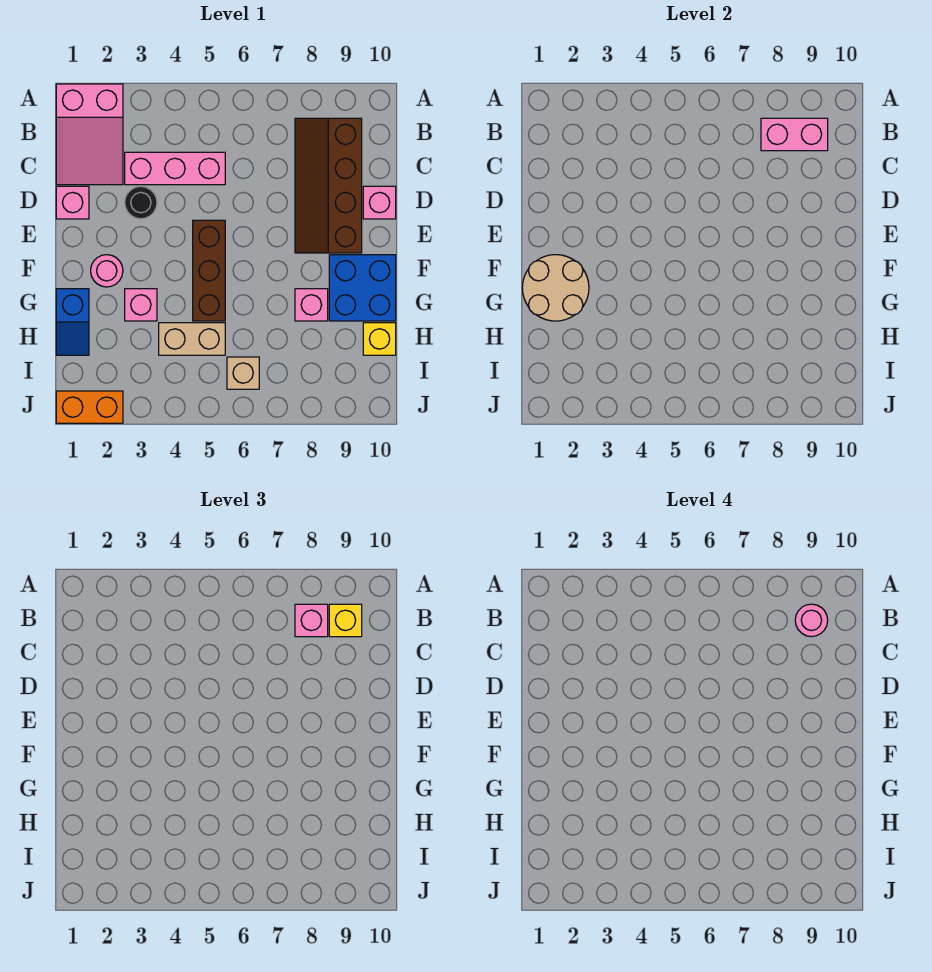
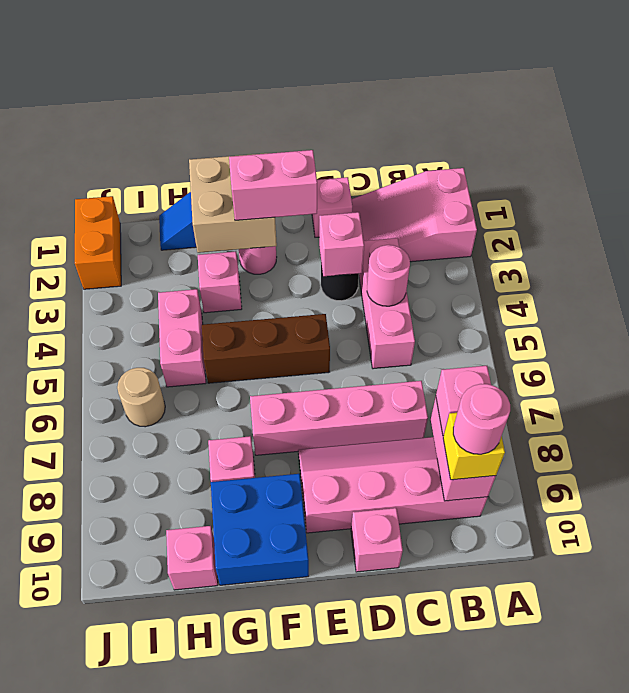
brown slope B8:E9 level 1 top 9 -> pink slope B8:E9 level 1 top 9
none -> pink round brick C4 level 2
none -> pink brick C7:F7 level 1
none -> pink brick D3 level 2
none -> pink brick E2:F2 level 3
tan round brick F1:G2 level 2 -> tan brick F1:G2 level 2
tan brick H4:H5 level 1 -> pink brick H4:H5 level 1
yellow brick H10 level 1 -> pink brick H10 level 1
tan brick I6 level 1 -> tan round brick I6 level 1

